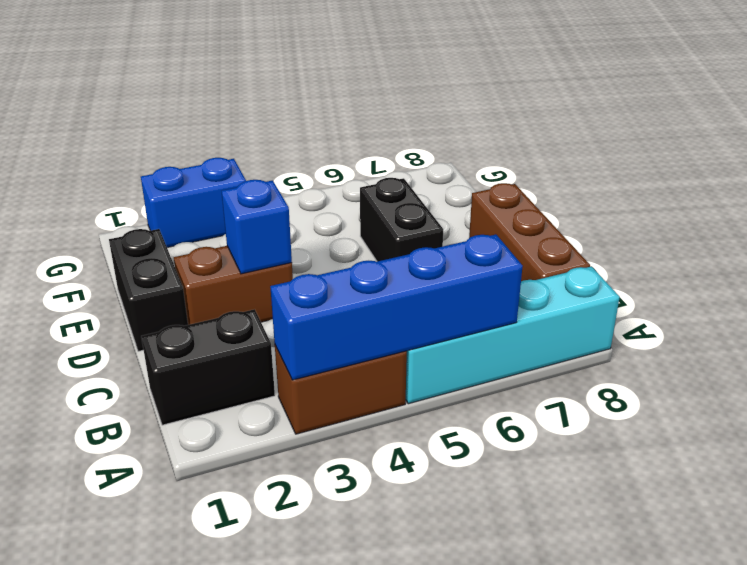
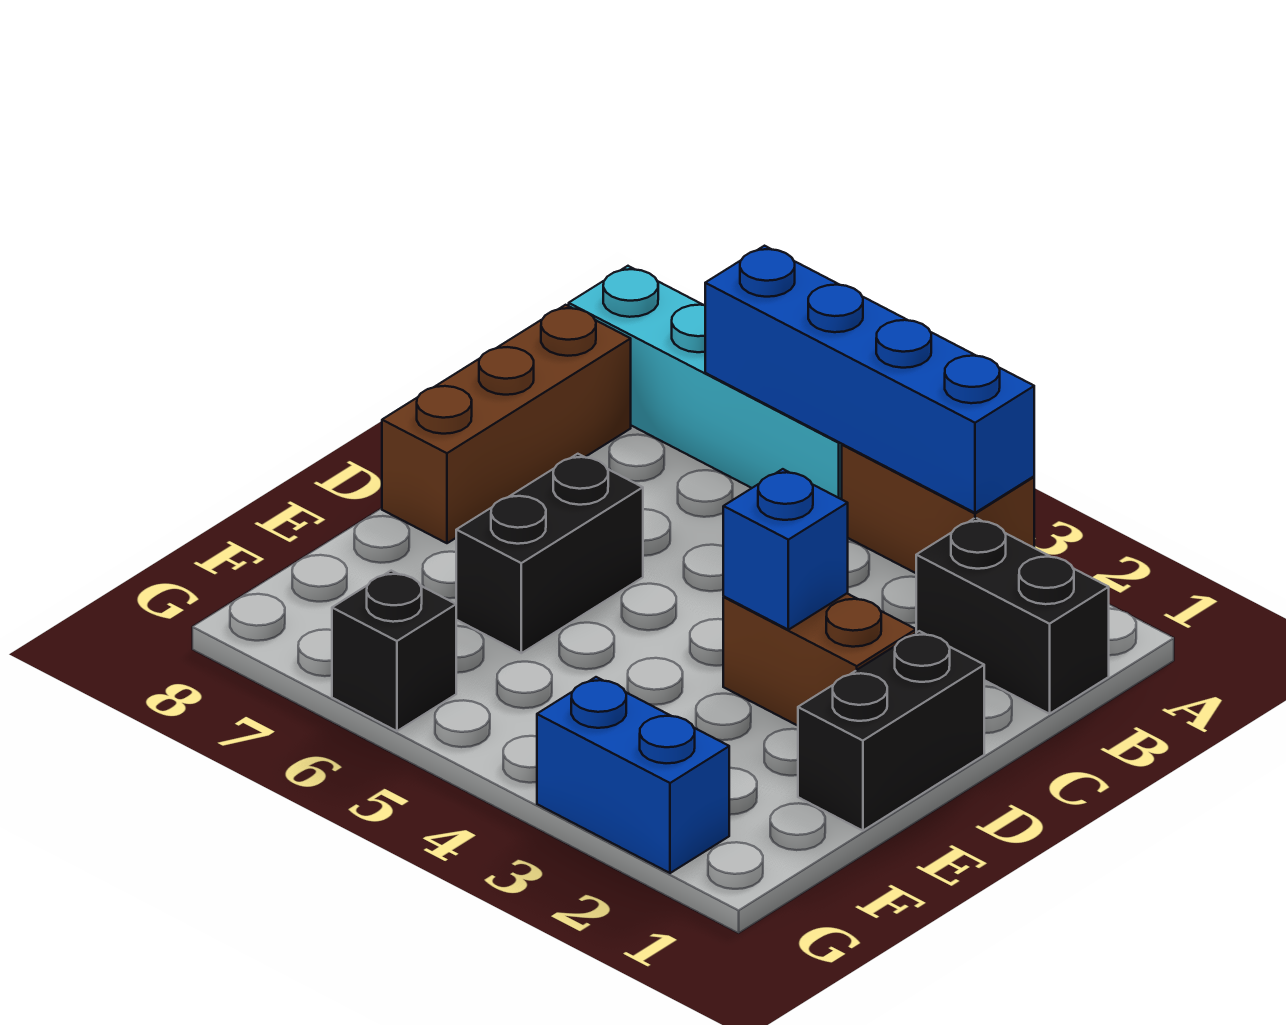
none -> black brick G6 level 1

